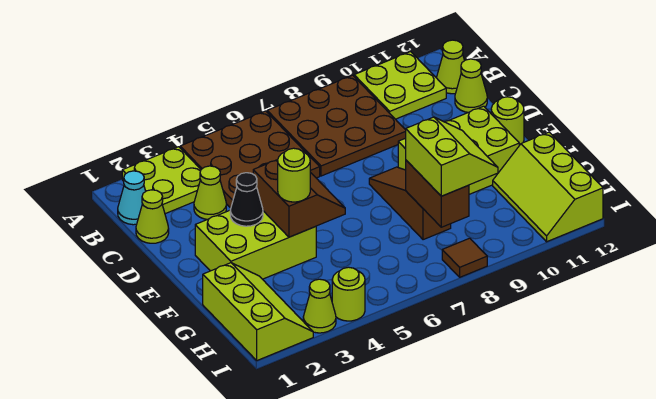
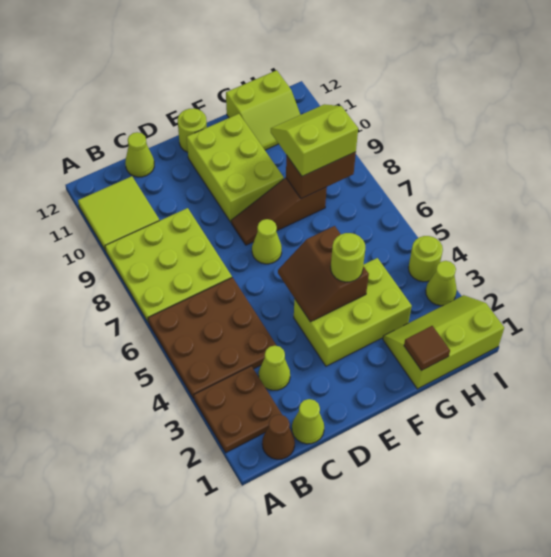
lime plate A2:B3 level 1 -> brown plate A2:B3 level 1
brown plate A7:C9 level 1 -> lime plate A7:C9 level 1
lime plate A10:B11 level 1 -> lime tile A10:B11 level 1
cyan cone B1 level 1 -> brown cone B1 level 1
lime cone B12 level 1 -> lime cone E7 level 1
lime brick E2:F4 level 1 -> lime brick E3:G4 level 1
black cone E3 level 2 -> none
brown slope E4:F5 level 2 top 4 -> brown slope E4:F5 level 2 top F
lime slope G11:I12 level 1 top 12 -> lime slope G11:H12 level 1 top 12
brown tile I8 level 1 -> brown tile G1 level 2

